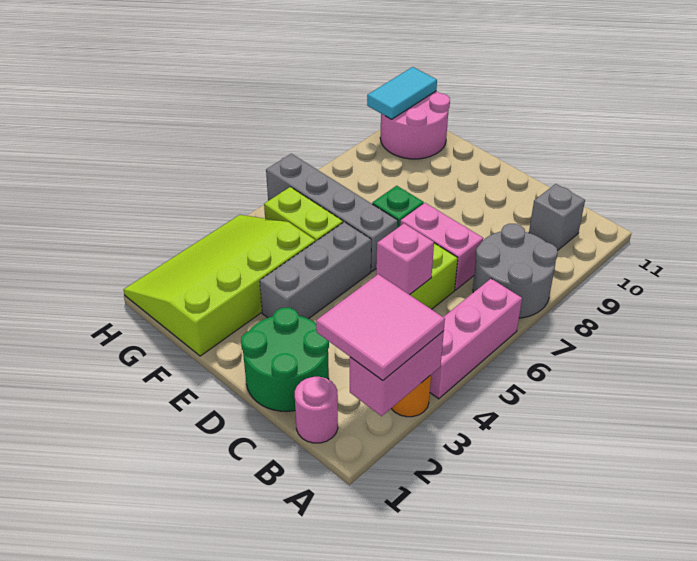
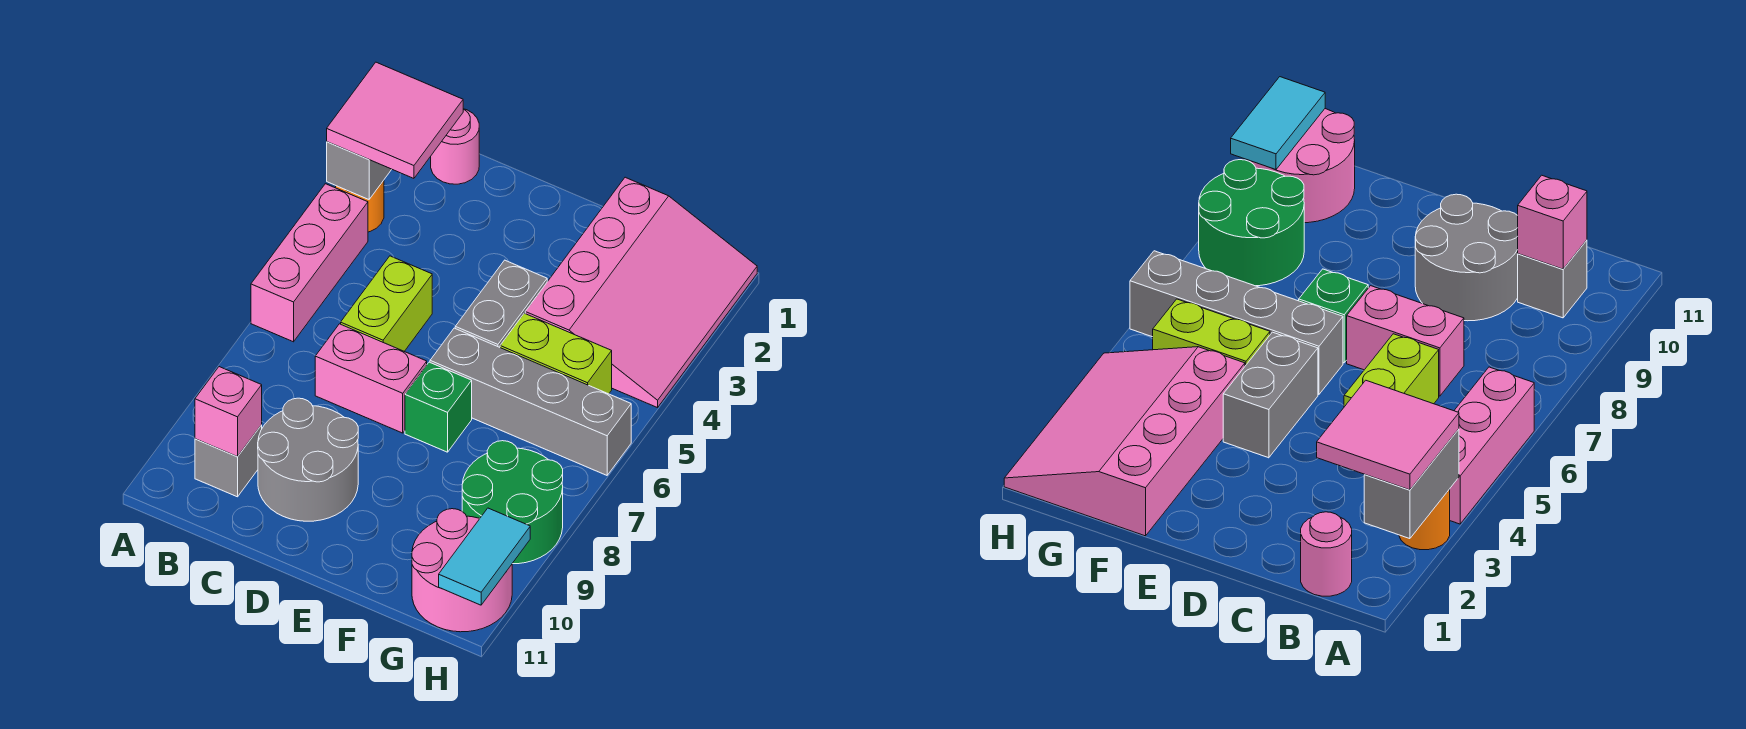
pink brick A2:A3 level 2 -> grey brick A2:A3 level 2
grey round brick A7:B8 level 1 -> grey round brick C9:D10 level 1
green round brick C1:D2 level 1 -> green round brick G8:H9 level 1
pink brick C5 level 2 -> pink brick B10 level 2
grey brick E3:E5 level 1 -> grey brick E4:E5 level 1
lime slope F1:H4 level 1 top F -> pink slope F1:H4 level 1 top F

